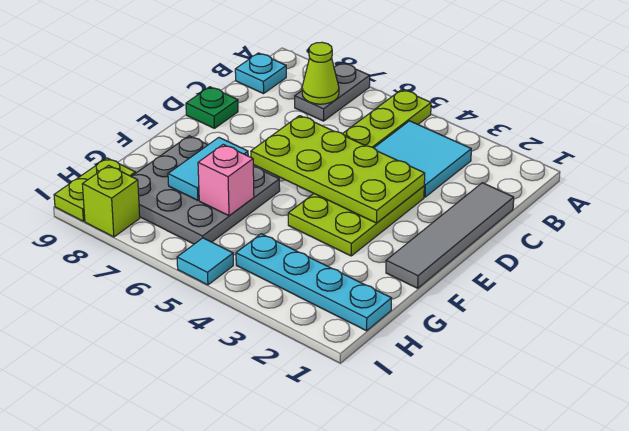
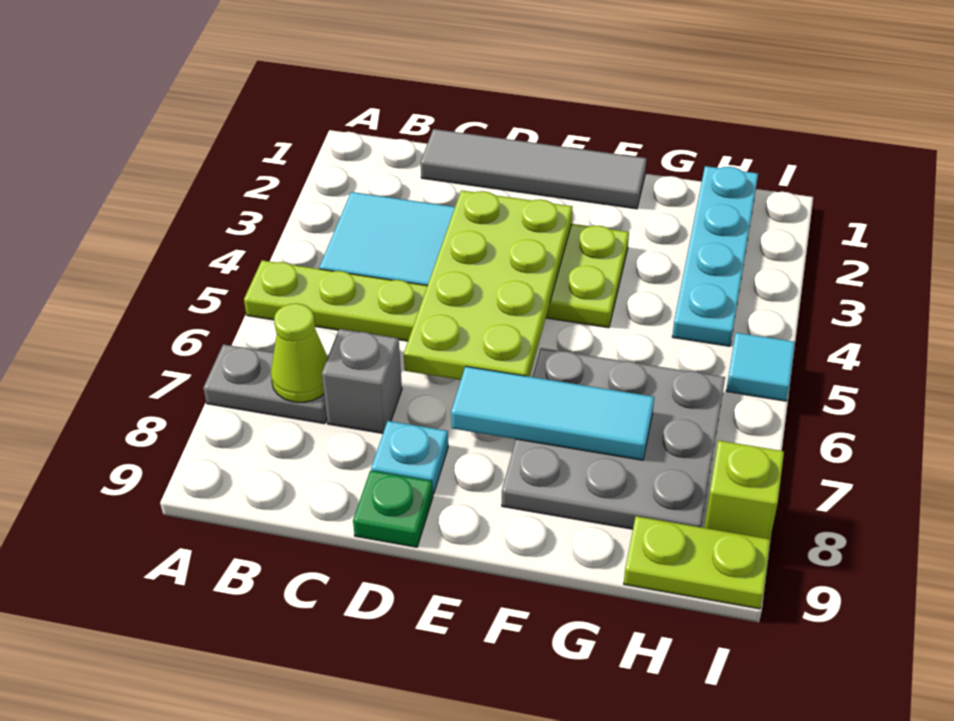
cyan plate B9 level 1 -> cyan plate D8 level 1
none -> grey brick C7 level 1
cyan tile F7:G7 level 2 -> cyan tile E7:G7 level 2
pink brick G6 level 2 -> none

